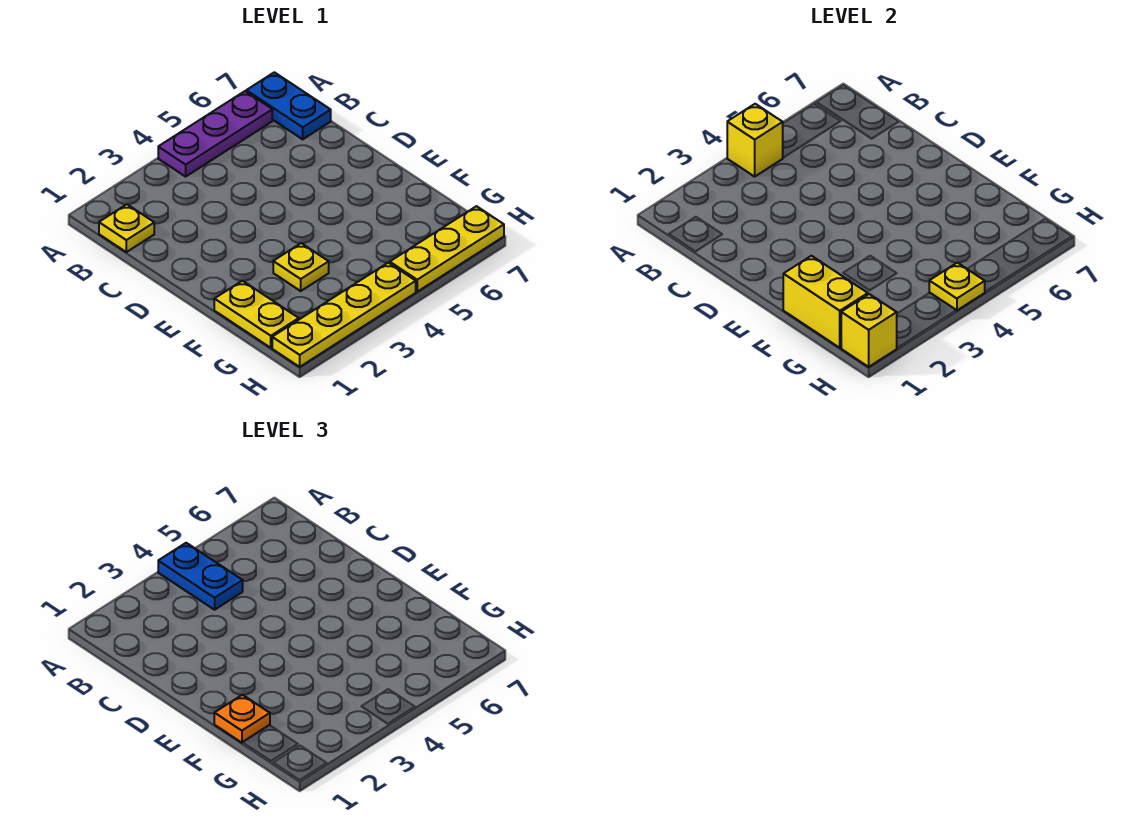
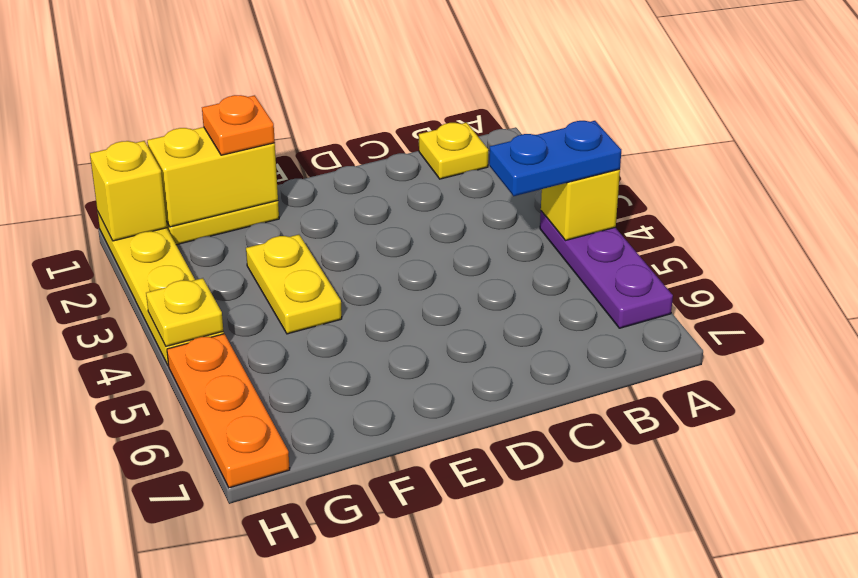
blue plate A7:B7 level 1 -> none
yellow plate F3 level 1 -> yellow plate F3:F4 level 1
yellow plate H5:H7 level 1 -> orange plate H5:H7 level 1

